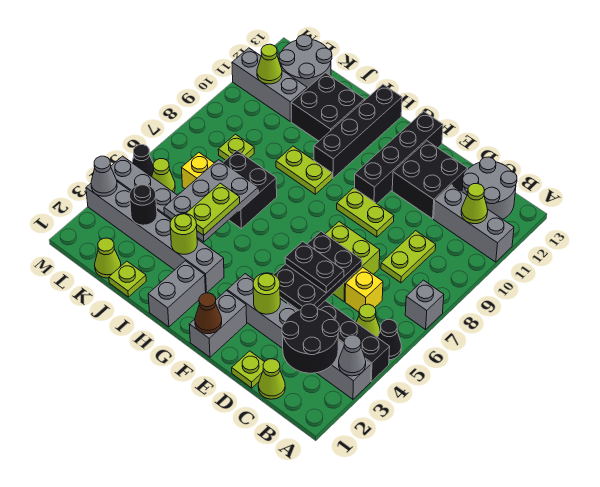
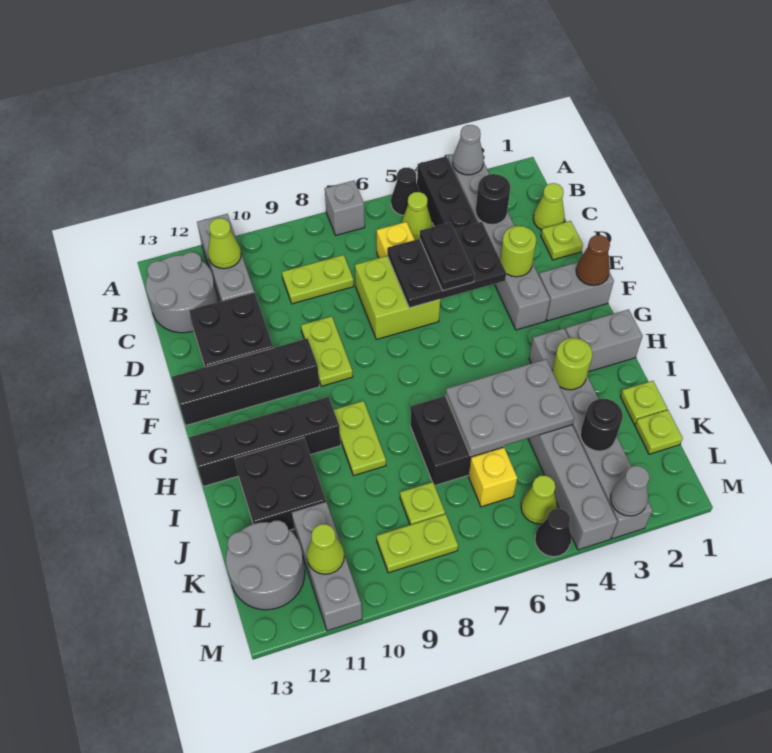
black round brick B2:C3 level 2 -> black round brick C3 level 2
lime plate I4:I5 level 3 -> lime plate L8:L9 level 1
lime cone K1 level 1 -> lime plate K1 level 1

